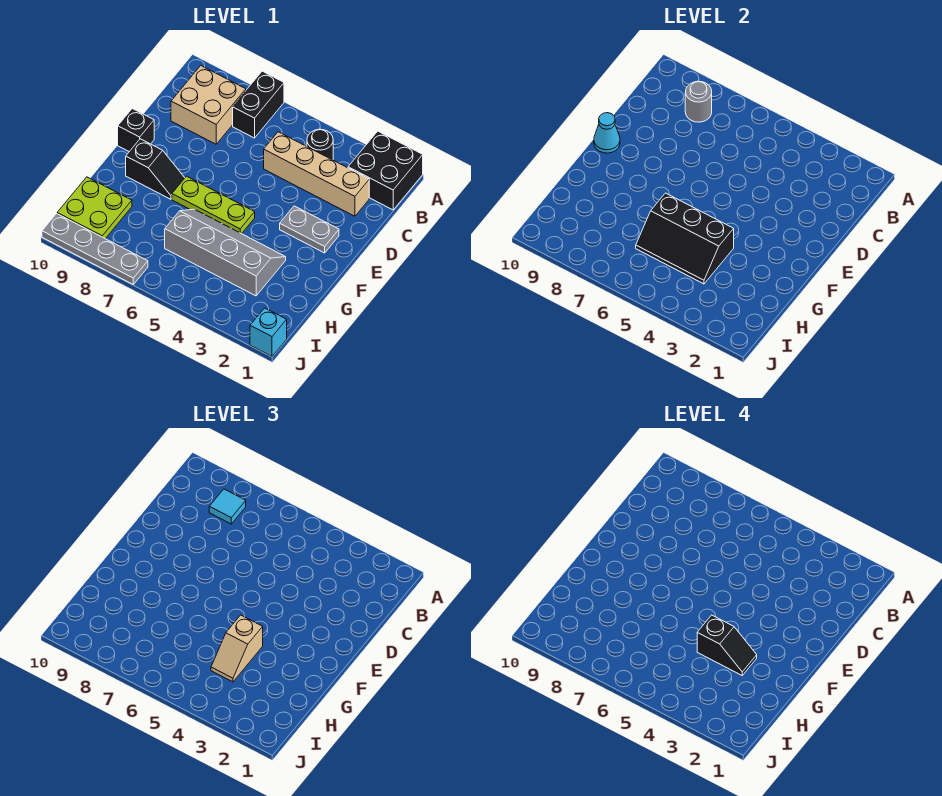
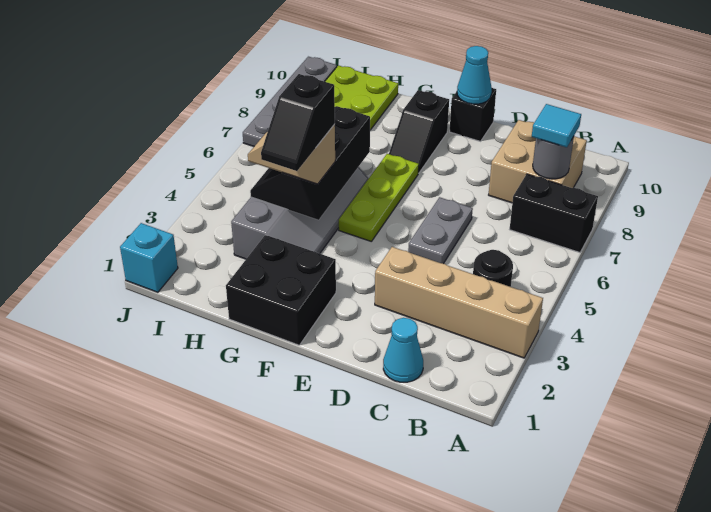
black brick A1:B2 level 1 -> black brick F1:G2 level 1
none -> cyan cone C1 level 1
tan brick C2:C5 level 1 -> tan brick A3:D3 level 1
grey plate E2:E3 level 1 -> grey plate D5:D6 level 1

